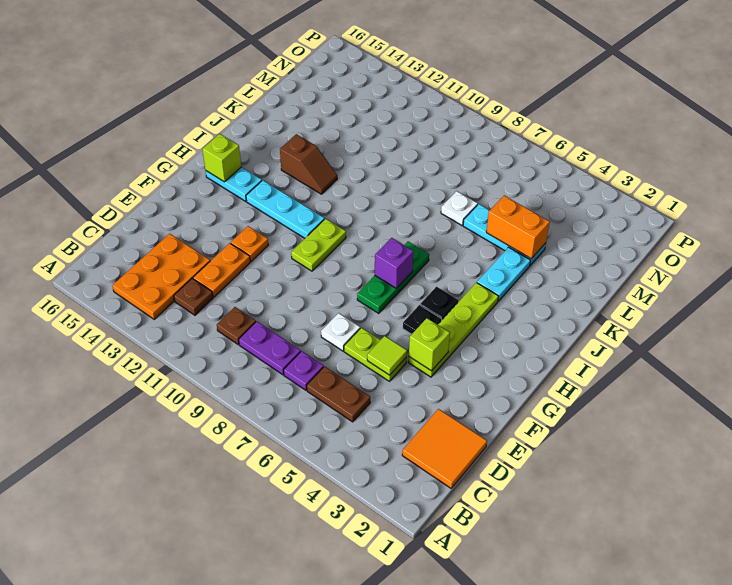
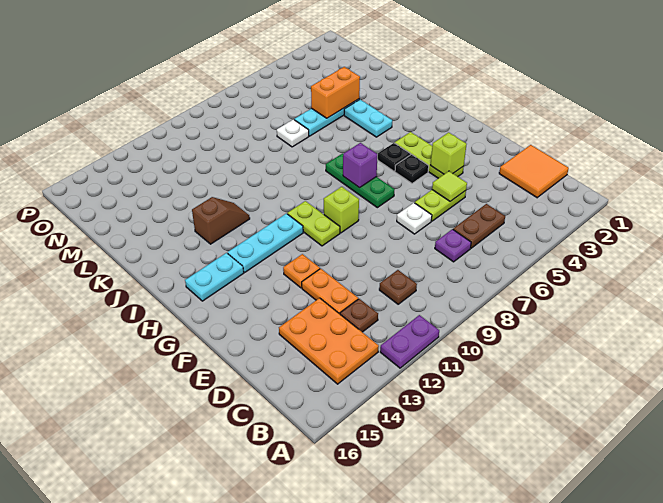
purple plate C8:C9 level 1 -> purple plate A11:A12 level 1
lime plate F4:I4 level 1 -> lime plate F4:H4 level 1
lime brick H15 level 2 -> lime brick G9 level 1

